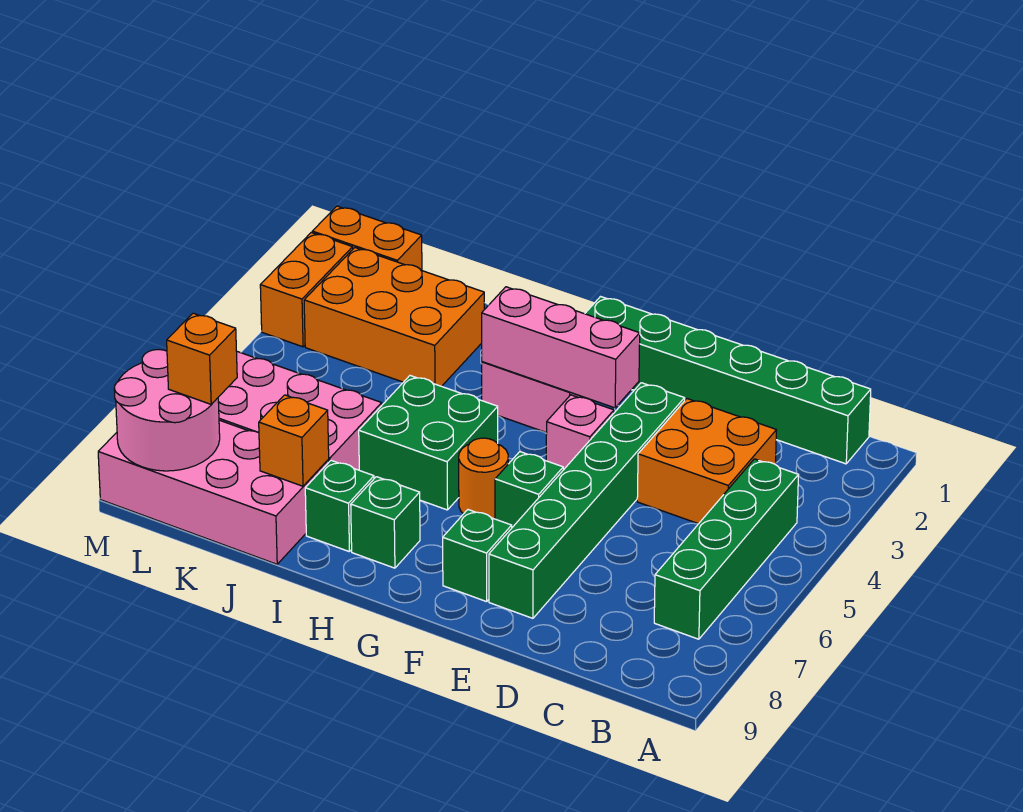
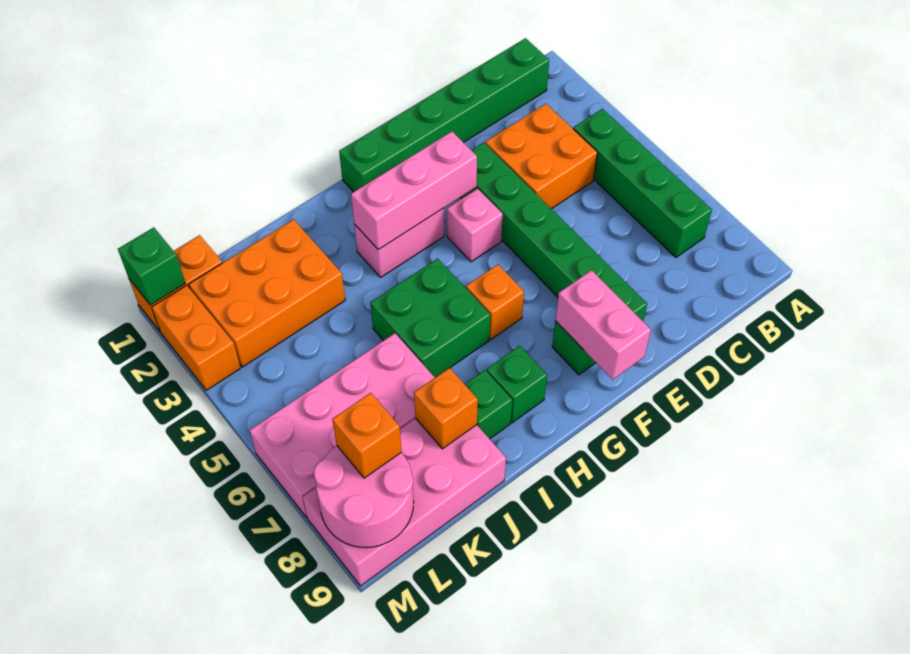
green brick F6 level 1 -> green brick M1 level 2
none -> pink brick F8:F9 level 2
orange round brick G6 level 1 -> orange brick G6 level 1

